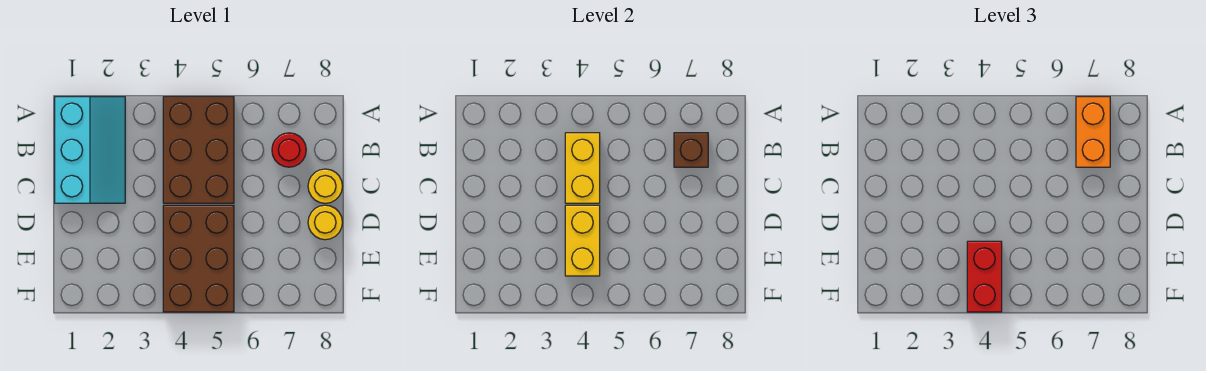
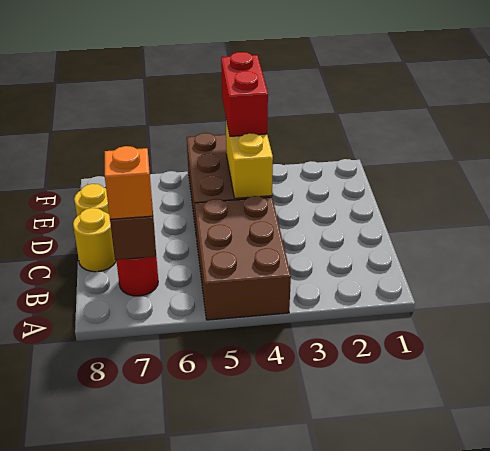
cyan slope A1:C2 level 1 top 1 -> none
orange brick A7:B7 level 3 -> orange brick B7 level 3
yellow brick B4:C4 level 2 -> none

